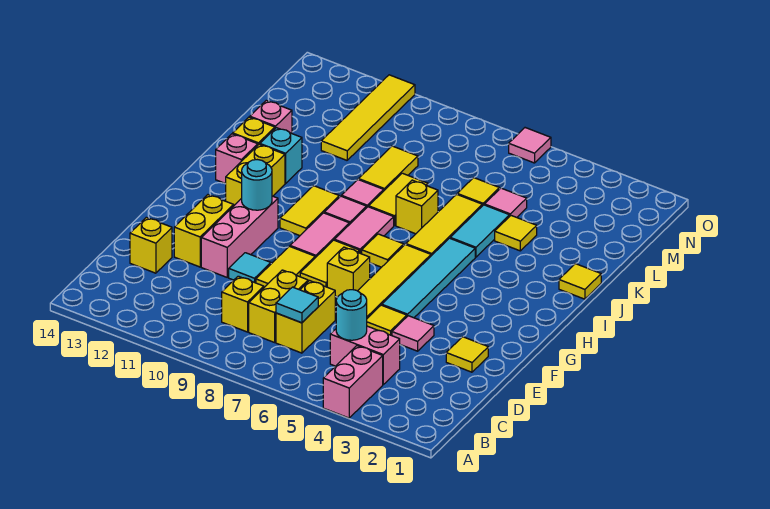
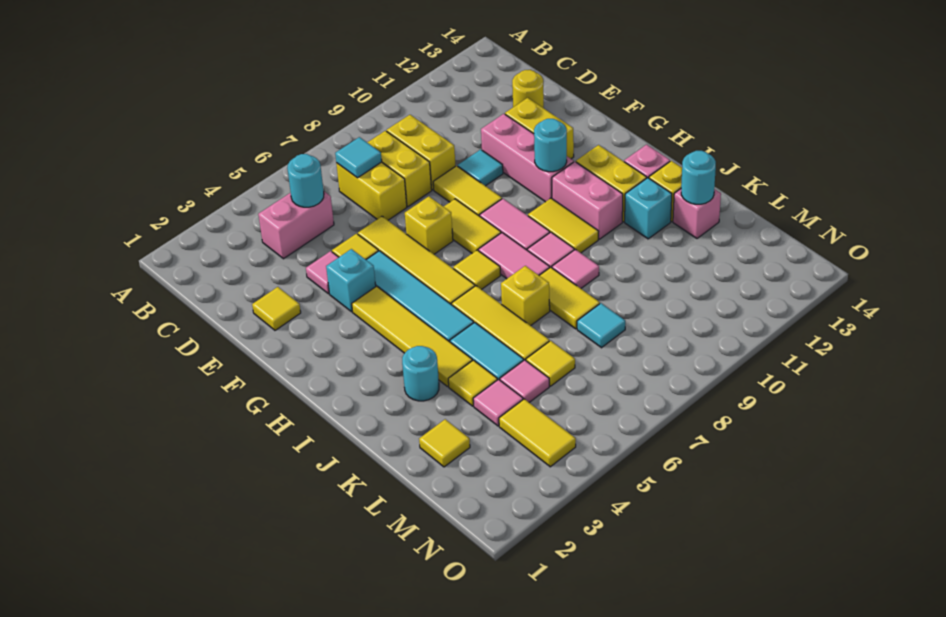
pink brick A4:B4 level 1 -> pink brick H11:I11 level 1
yellow brick C9 level 1 -> yellow brick C9:D9 level 1
yellow brick D13 level 1 -> yellow round brick D13 level 1
none -> cyan brick F4 level 1
yellow tile J1 level 1 -> yellow tile L2 level 1
none -> cyan round brick J3 level 1
yellow tile K9:L9 level 1 -> yellow tile M4:N4 level 1
none -> cyan round brick K13 level 2
none -> cyan tile L8 level 1
yellow tile L11:O11 level 1 -> yellow tile G4:J4 level 1
pink tile O6 level 1 -> pink tile L4 level 1

